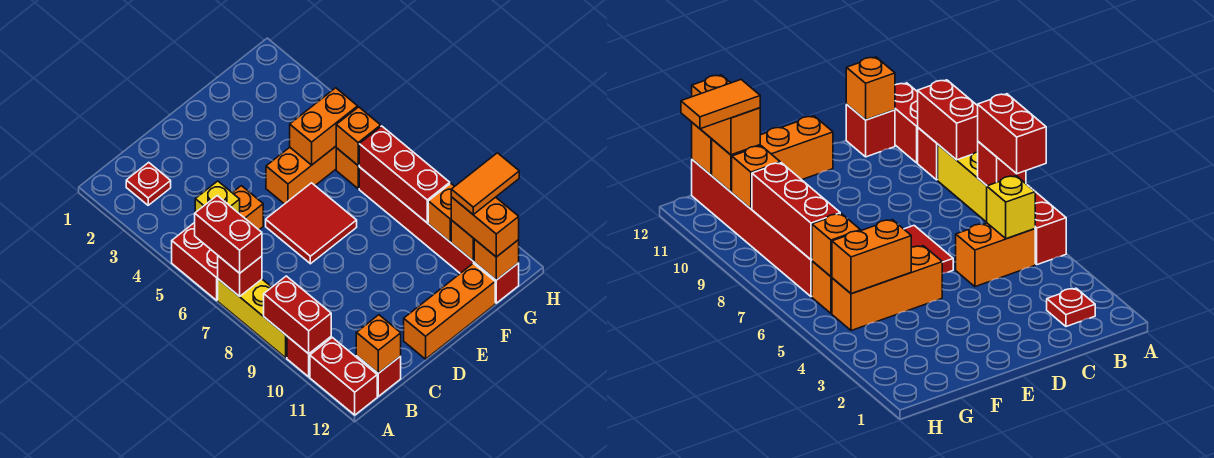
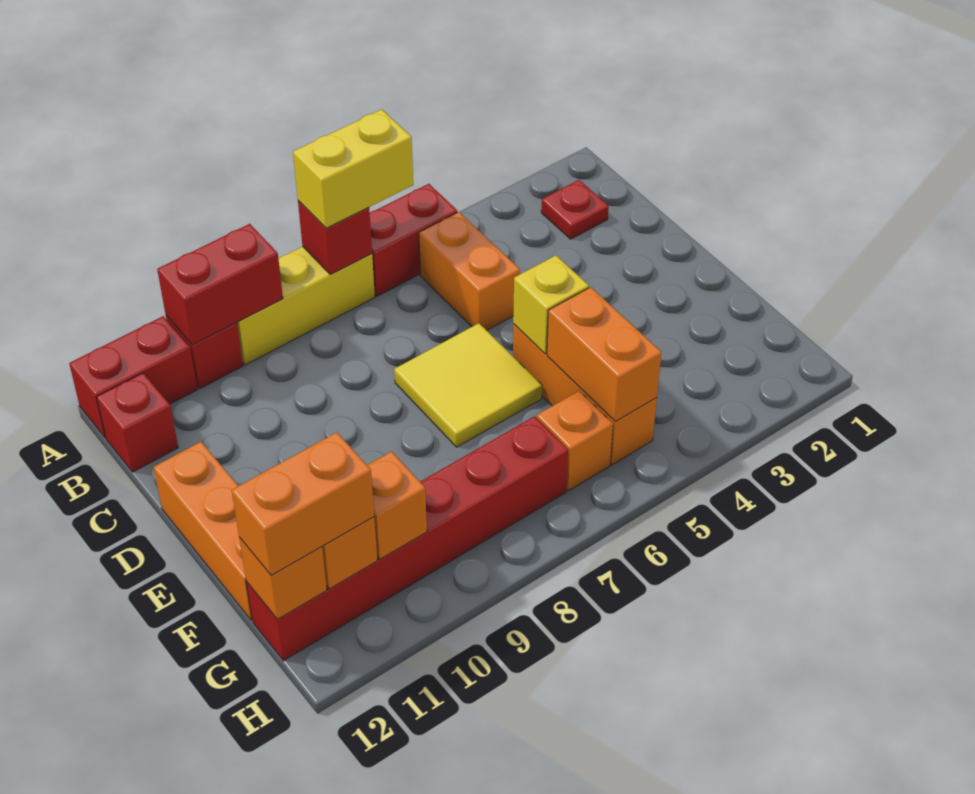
red brick A6:A7 level 3 -> yellow brick A6:A7 level 3
yellow brick B5 level 2 -> yellow brick E5 level 2
orange brick B12 level 2 -> none
red tile D6:E7 level 1 -> yellow tile D6:E7 level 1
orange brick G6 level 2 -> none
red brick G7:G9 level 2 -> none
orange tile G11:H11 level 4 -> none

